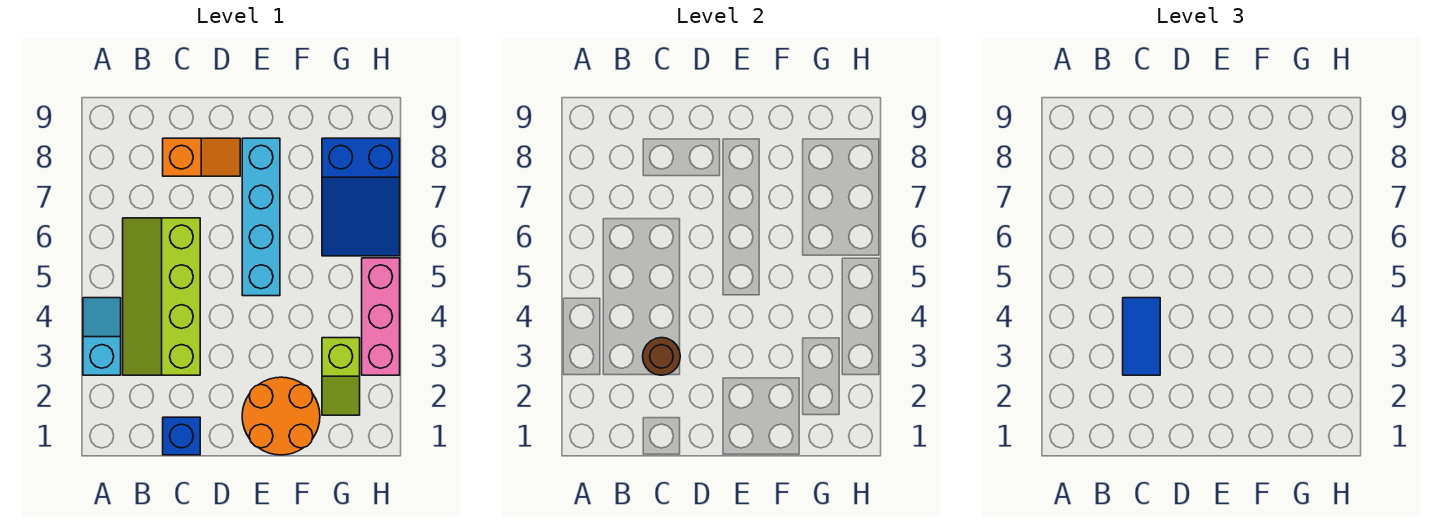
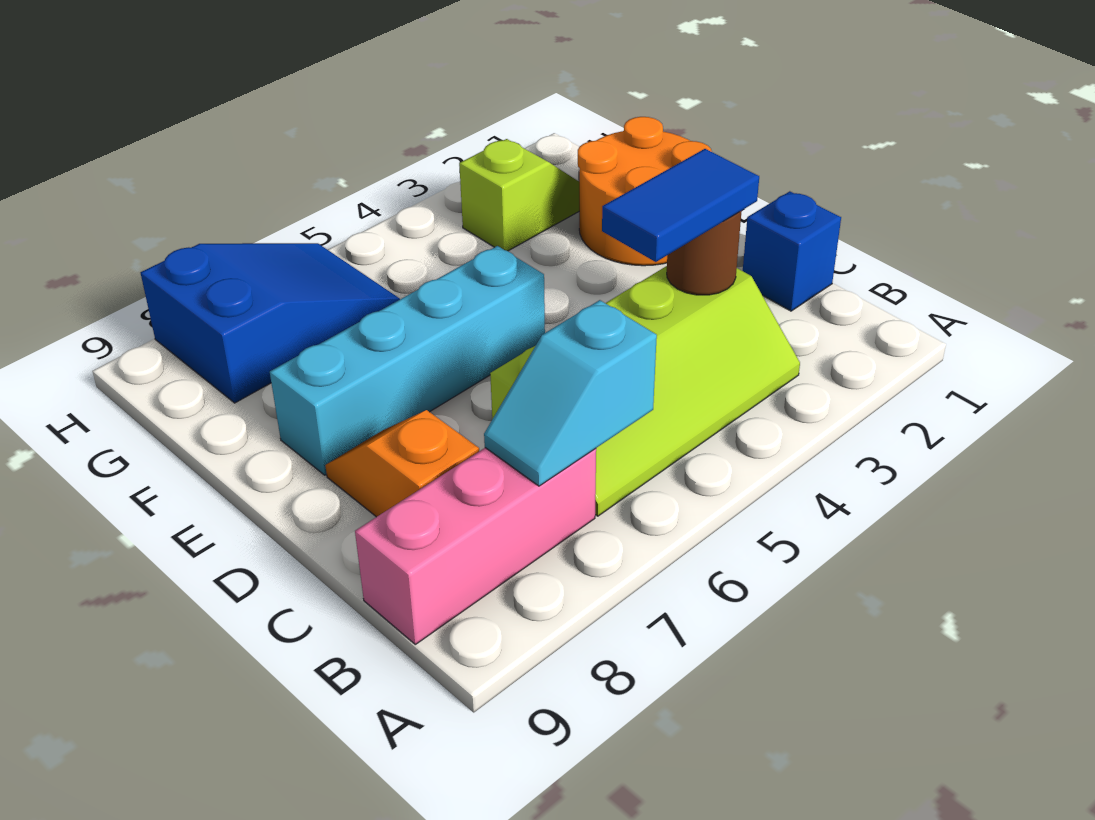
cyan slope A3:A4 level 1 top 3 -> cyan slope B6:B7 level 2 top 6
pink brick H3:H5 level 1 -> pink brick B7:B9 level 1

